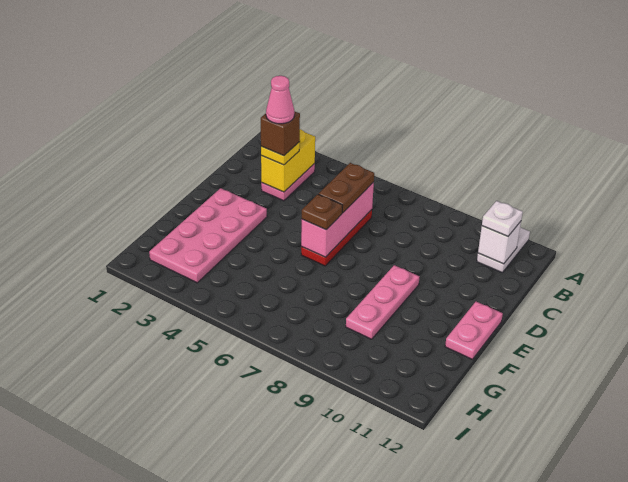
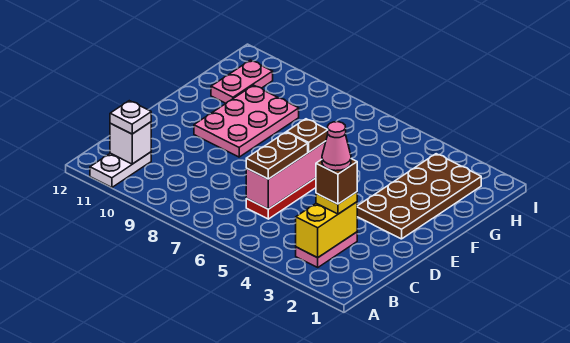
pink plate E2:H3 level 1 -> brown plate E2:H3 level 1
pink plate E9:G9 level 1 -> pink plate E9:G10 level 1
pink plate E12:F12 level 1 -> pink plate G11:H11 level 1

